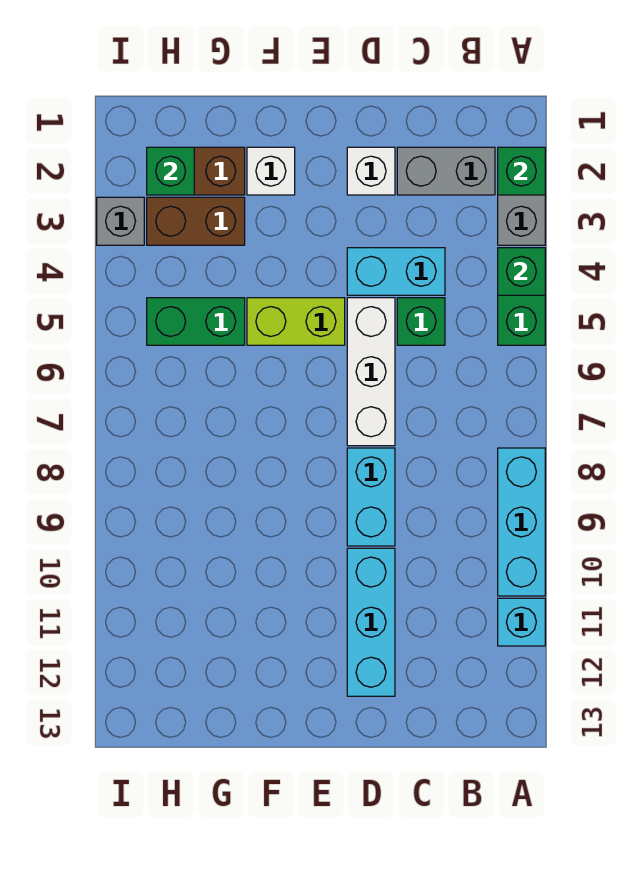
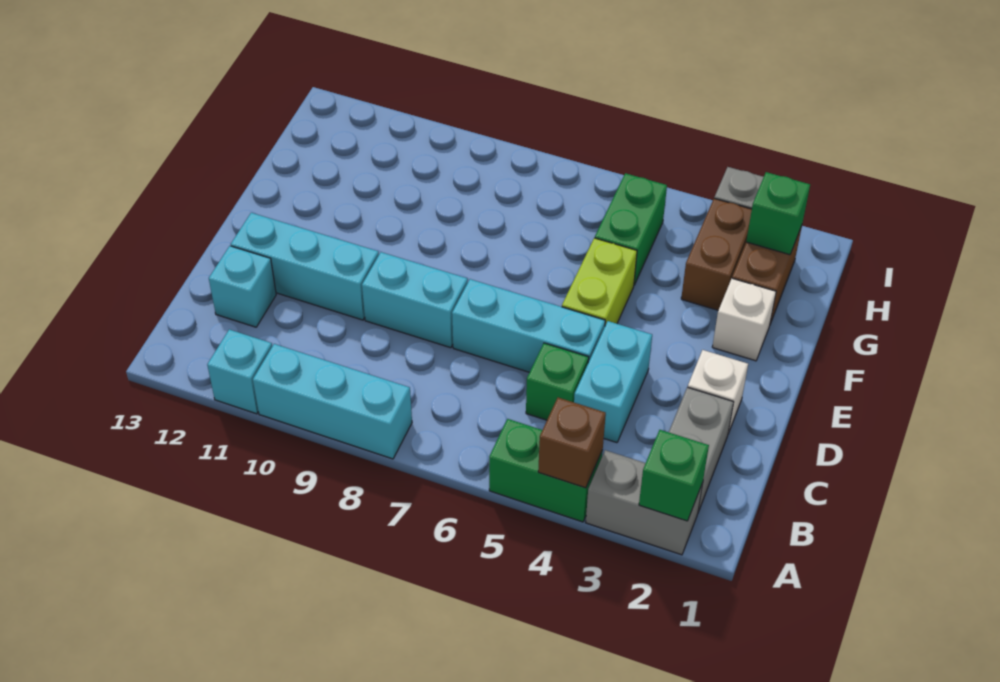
green brick A4 level 2 -> brown brick A4 level 2
none -> cyan brick C12 level 1
white brick D5:D7 level 1 -> cyan brick D5:D7 level 1

